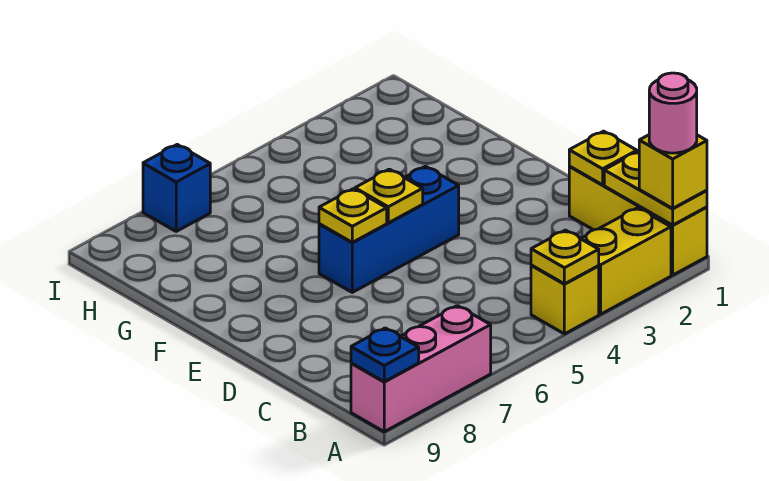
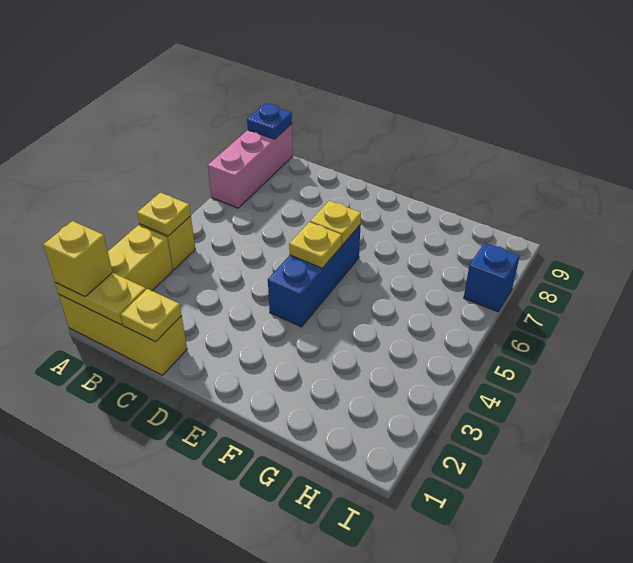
pink round brick A1 level 4 -> none

